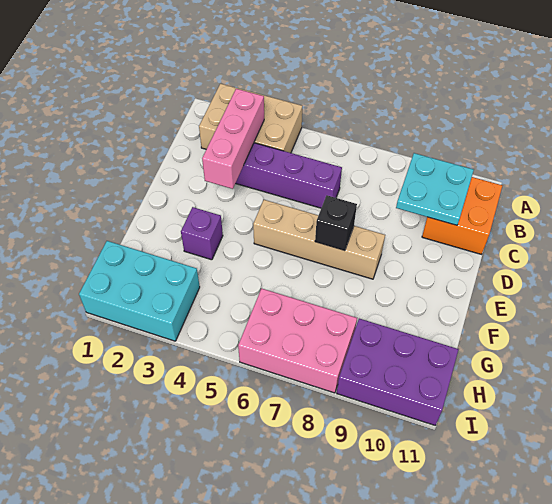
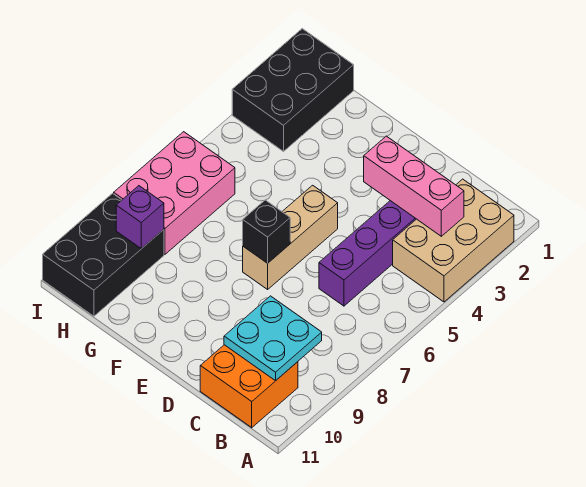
tan brick E5:E8 level 1 -> tan brick E5:E7 level 1
purple brick F3 level 1 -> purple brick H9 level 2
cyan brick H1:I3 level 1 -> black brick H1:I3 level 1
purple brick H9:I11 level 1 -> black brick H9:I11 level 1

